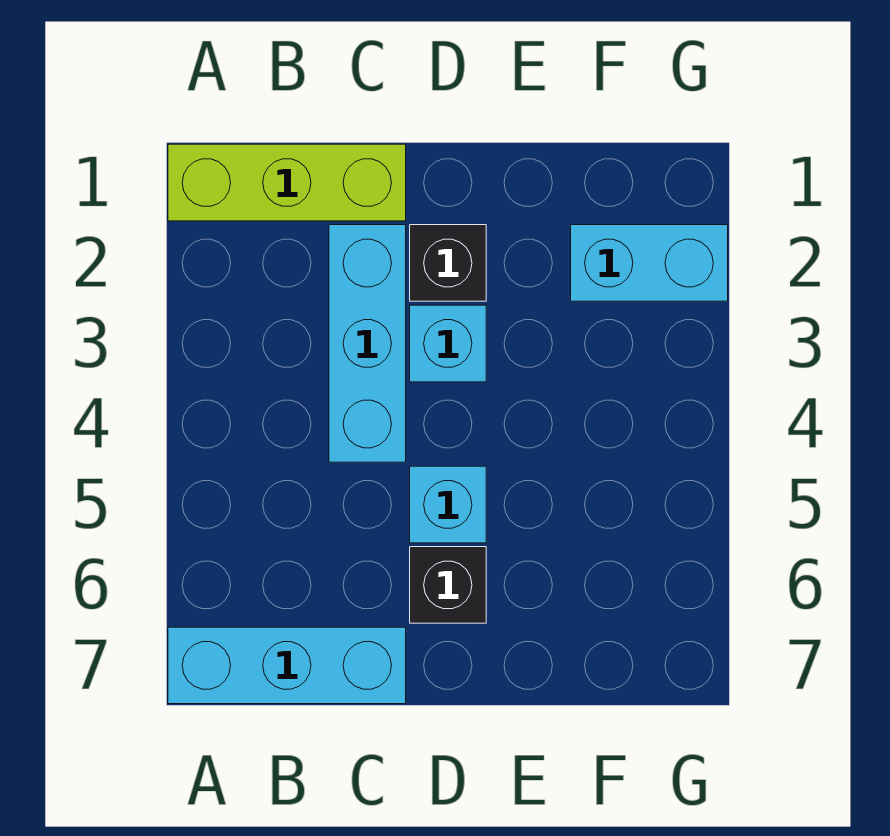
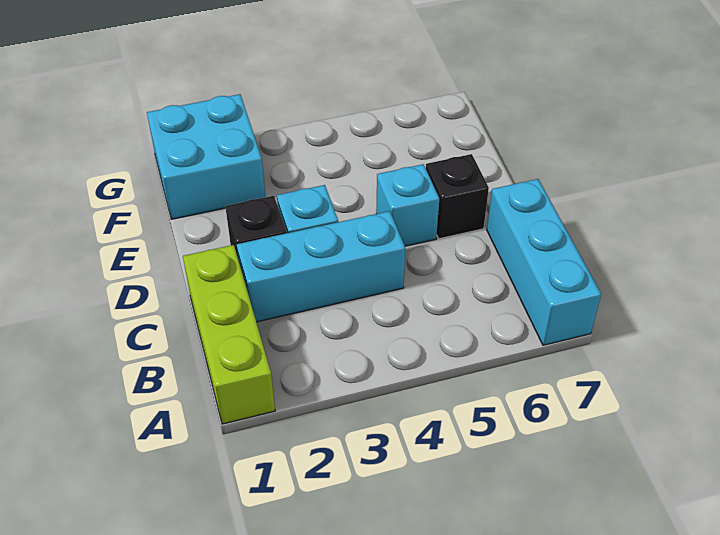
cyan brick F2:G2 level 1 -> cyan brick F1:G2 level 1

